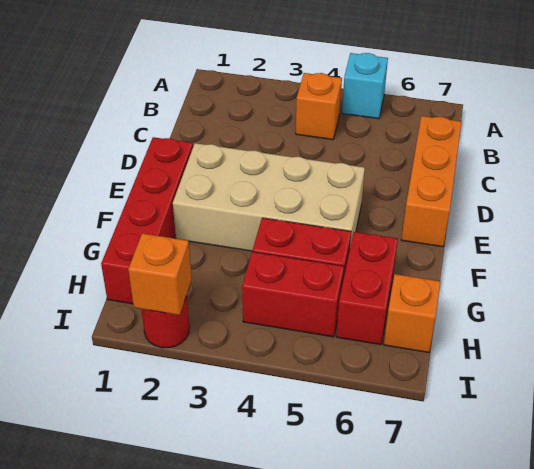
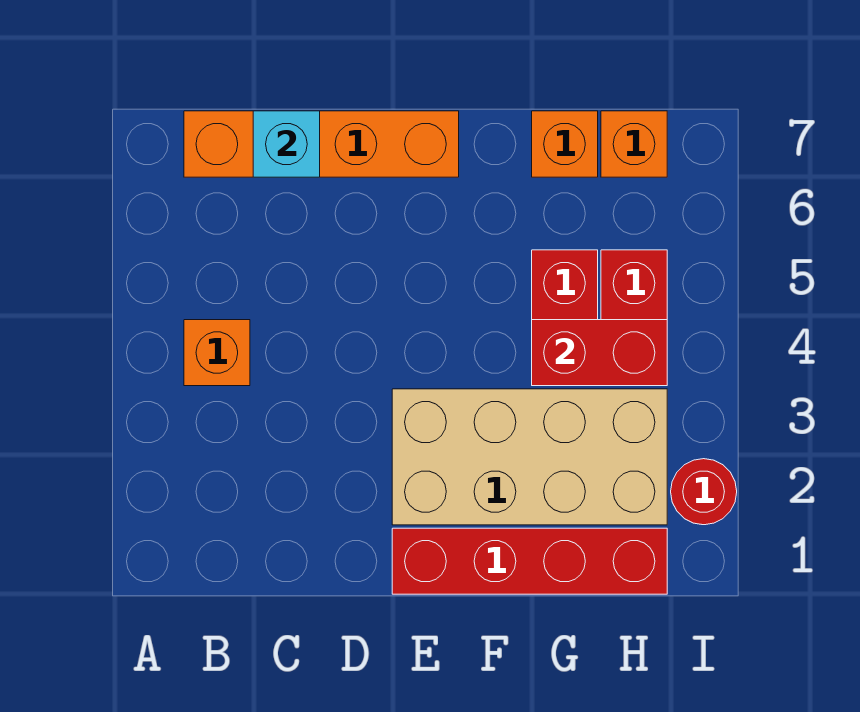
cyan brick A5 level 1 -> cyan brick C7 level 2
orange brick C7:E7 level 1 -> orange brick B7:E7 level 1
tan brick E2:F5 level 1 -> tan brick E2:H3 level 1
red brick G6:H6 level 1 -> red brick G4:H4 level 2
orange brick I2 level 2 -> orange brick G7 level 1

